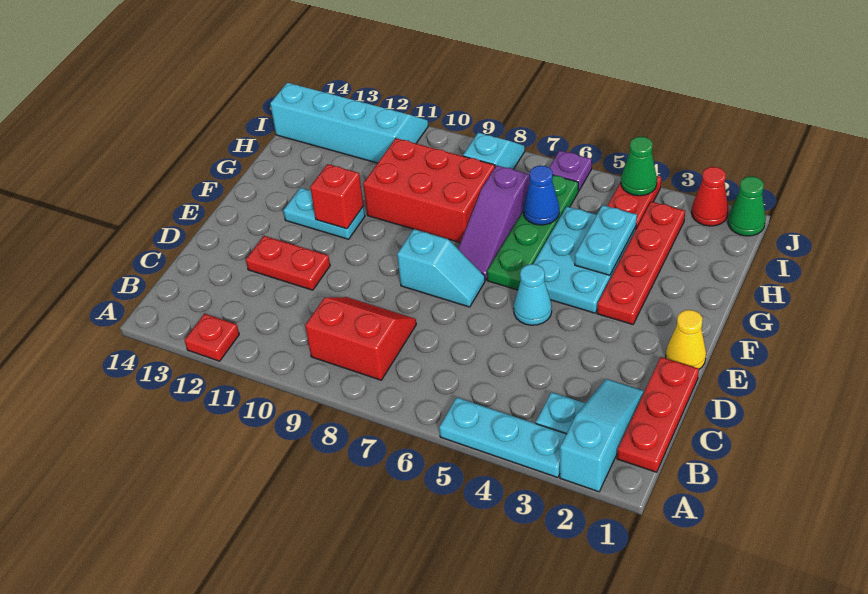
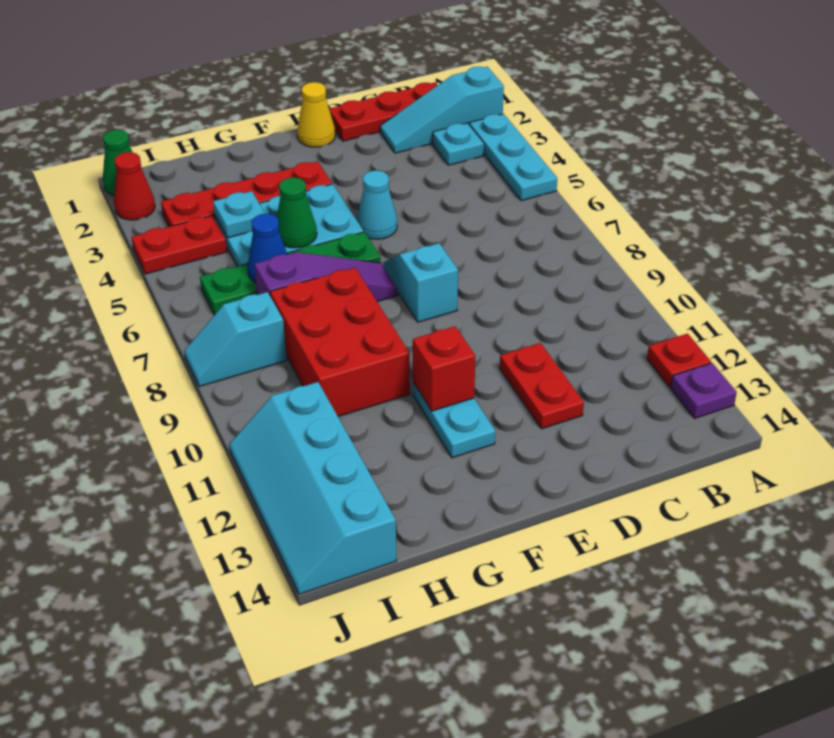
red slope B8:C9 level 1 top B -> none
cyan plate G4:H4 level 2 -> cyan plate H4 level 2
green cone J4 level 2 -> green cone G5 level 2
purple plate J6 level 1 -> purple plate A13 level 1

